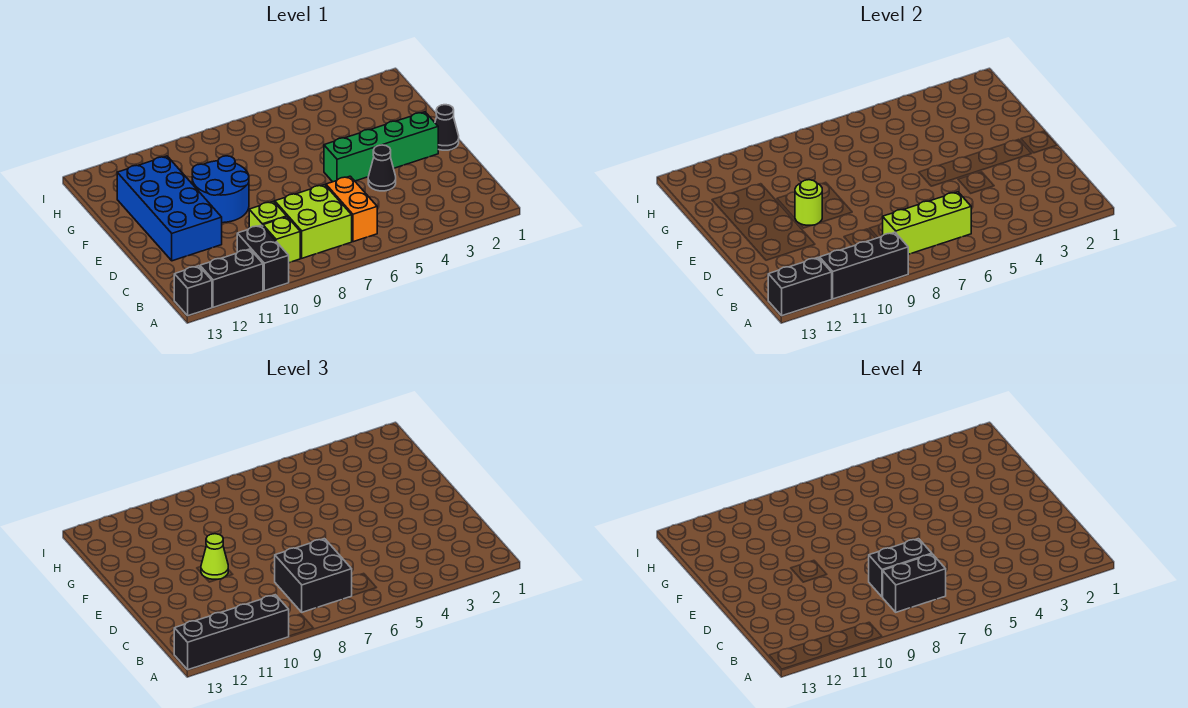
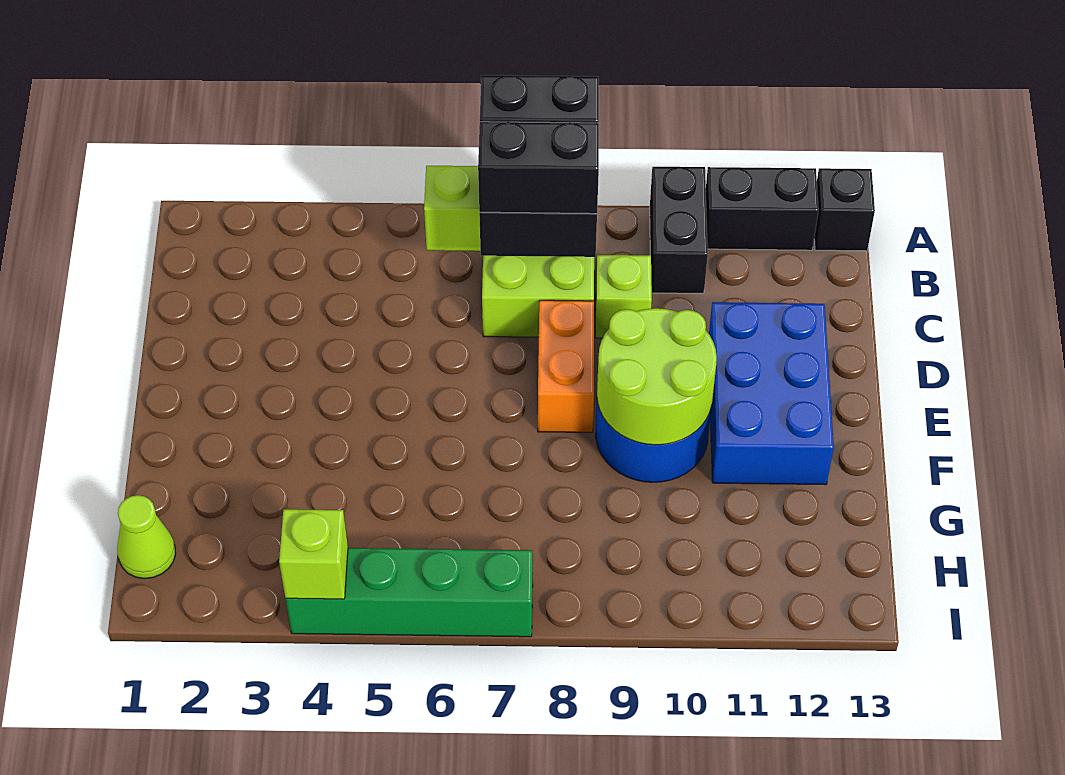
black brick A9:A11 level 2 -> none
black brick A10:A13 level 3 -> none
black brick A12:A13 level 2 -> none
orange brick B6:C6 level 1 -> orange brick D8:E8 level 1
lime brick B9 level 1 -> lime brick I4 level 2
black cone D4 level 1 -> none
blue brick D11:G12 level 1 -> blue brick D11:F12 level 1
black cone E1 level 1 -> none
green brick E2:E5 level 1 -> green brick I4:I7 level 1
lime round brick E10 level 2 -> lime round brick E9:F10 level 2
lime cone E10 level 3 -> lime cone H1 level 1

